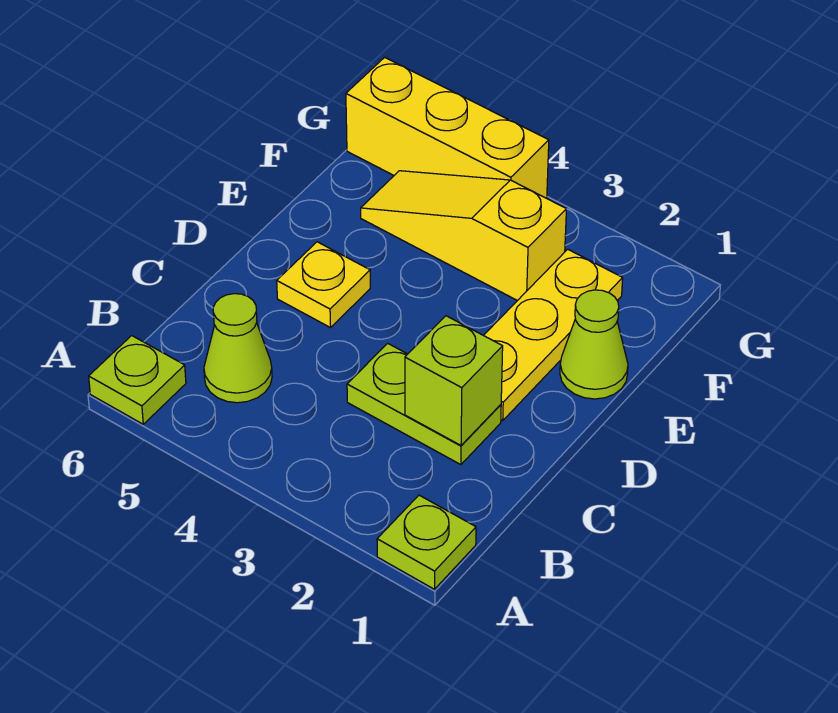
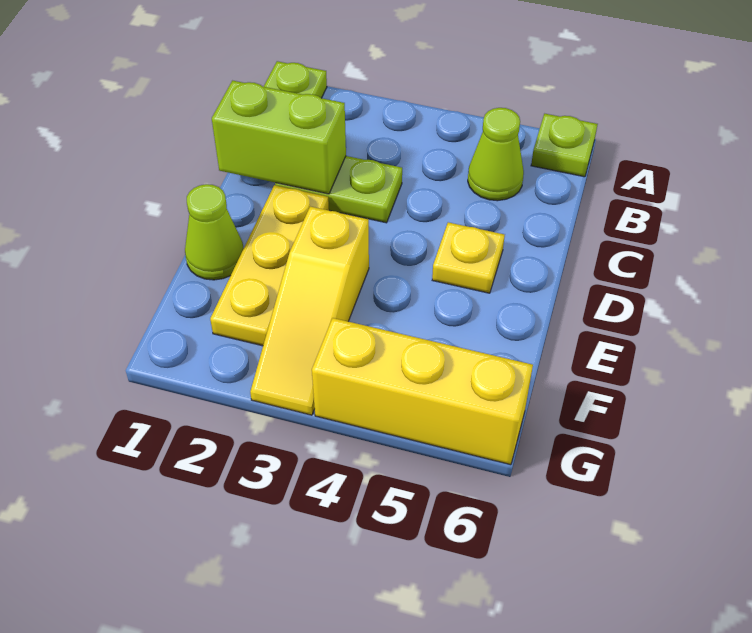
lime brick C2 level 2 -> lime brick C1:C2 level 2
yellow slope F3:F5 level 1 top 3 -> yellow slope E3:G3 level 1 top E

